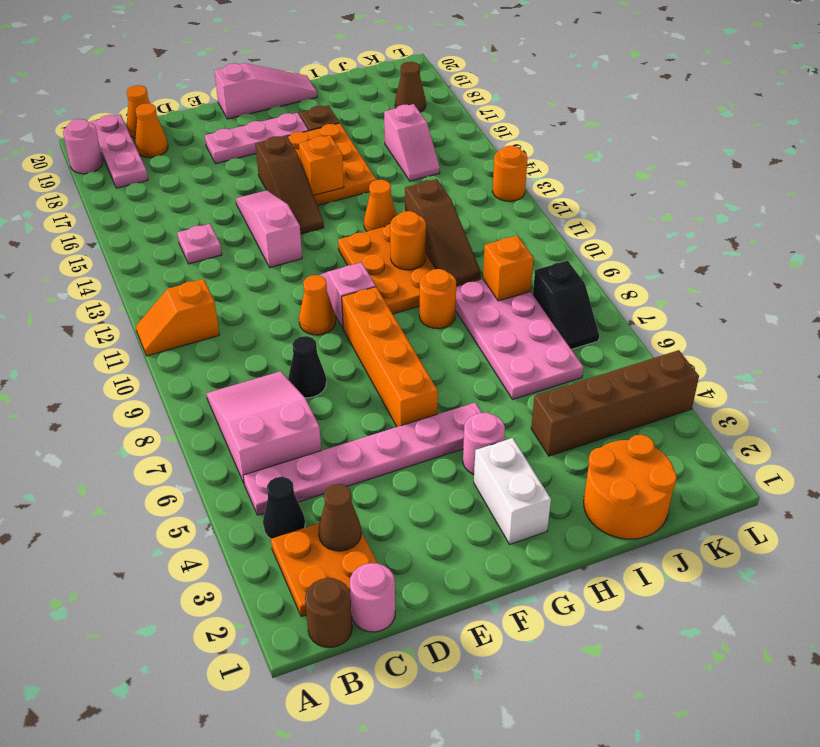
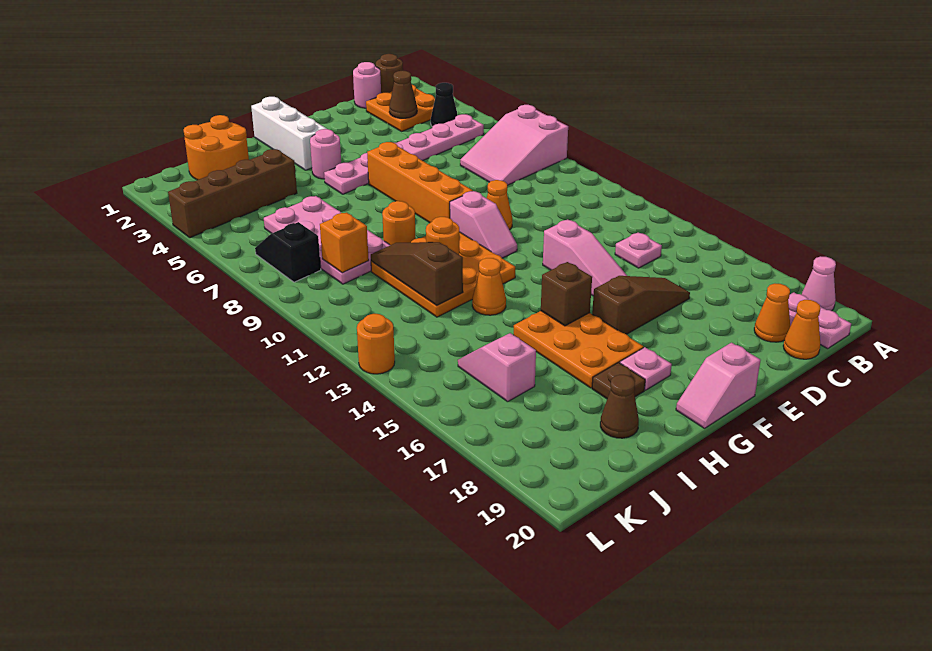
orange slope A11:B11 level 1 top B -> none
pink round brick A19 level 1 -> pink cone A19 level 1
pink slope B6:C8 level 1 top 6 -> pink slope A7:C8 level 1 top A
pink plate B18:B20 level 1 -> pink plate B19:B20 level 1
black cone D8 level 1 -> none
pink plate E18:G18 level 1 -> pink plate G18 level 1
brown slope F14:F16 level 1 top 16 -> brown slope D16:F16 level 1 top F
pink slope F20:H20 level 1 top F -> pink slope F20:G20 level 1 top F
white brick G2:G3 level 1 -> white brick G1:G3 level 1
orange brick G15 level 2 -> brown brick G15 level 2
brown cone K18 level 1 -> brown cone I19 level 1

